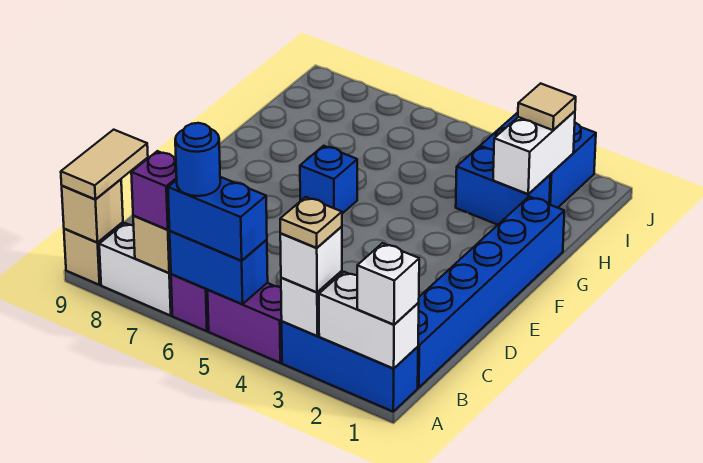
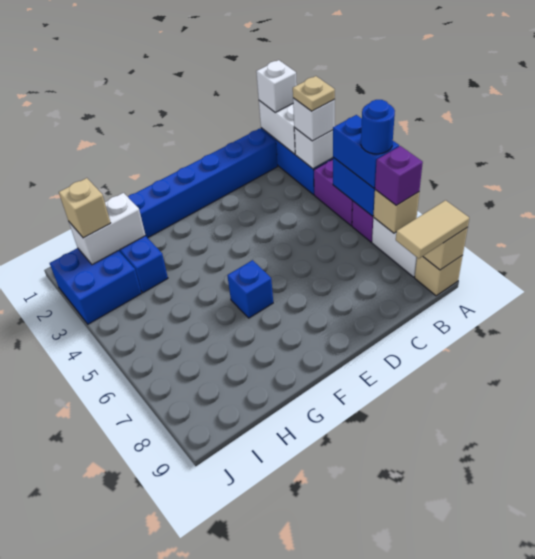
tan tile I2 level 3 -> tan brick I2 level 3

